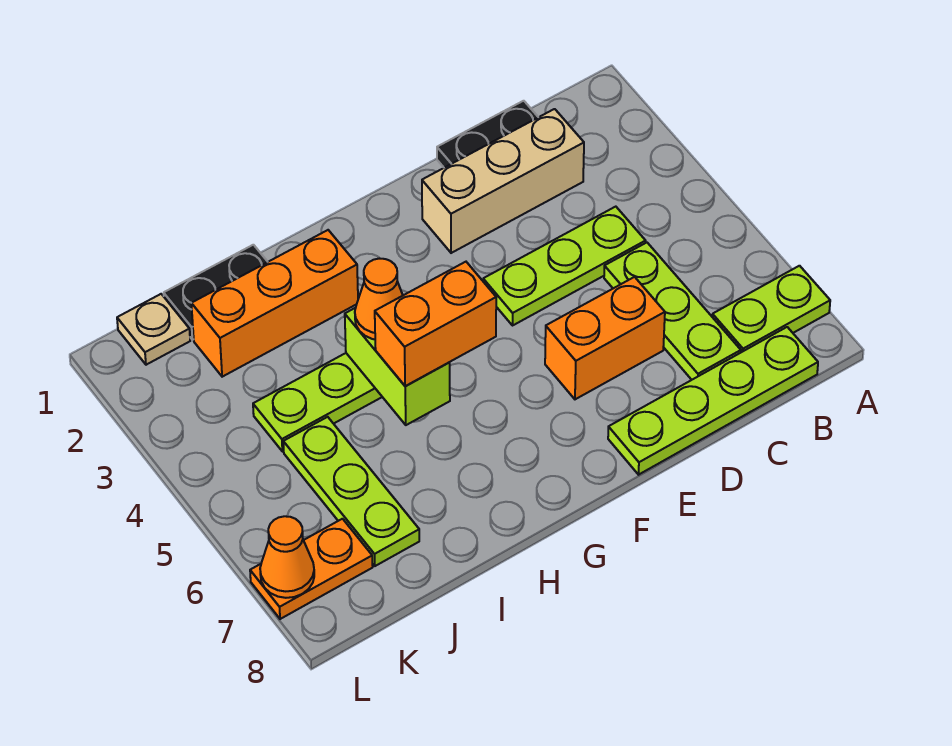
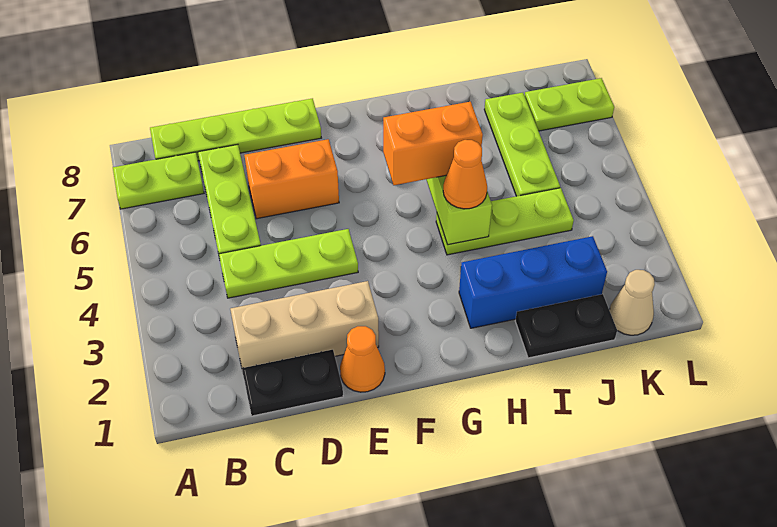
orange brick H2:J2 level 1 -> blue brick H2:J2 level 1
tan plate K1 level 1 -> tan cone K1 level 1
orange plate K7:L7 level 1 -> lime plate K7:L7 level 1
orange cone L7 level 2 -> orange cone E1 level 1

